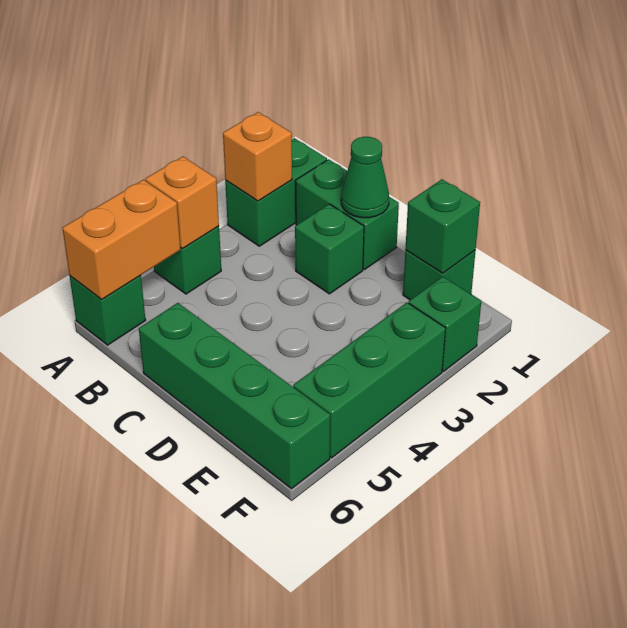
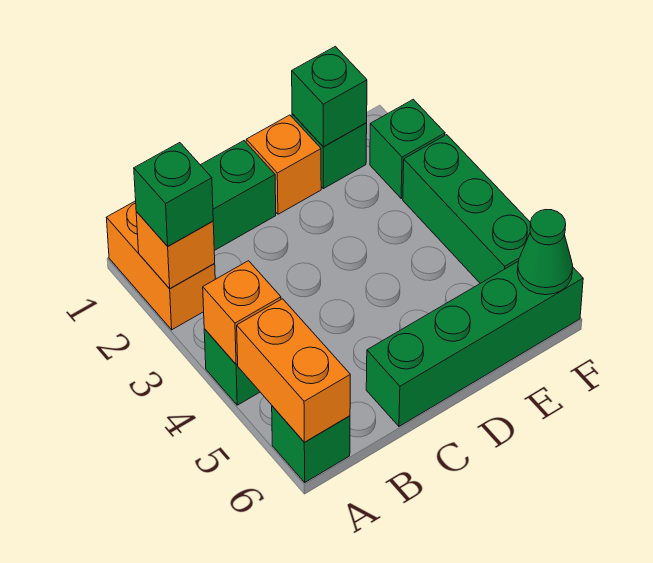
green brick A1:A2 level 1 -> orange brick A1:A2 level 1
green cone C1 level 2 -> green cone F6 level 2
green brick C2 level 1 -> green brick A2 level 3
none -> orange brick D1 level 1

